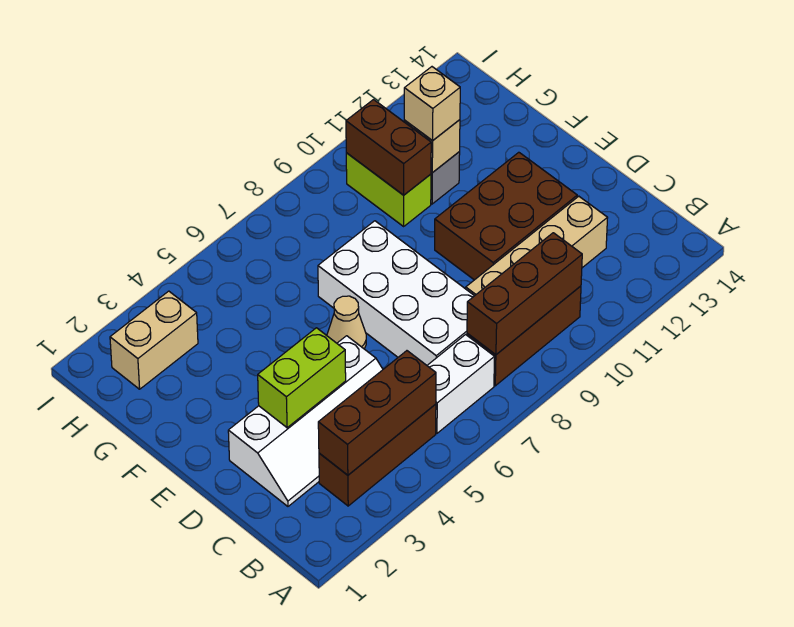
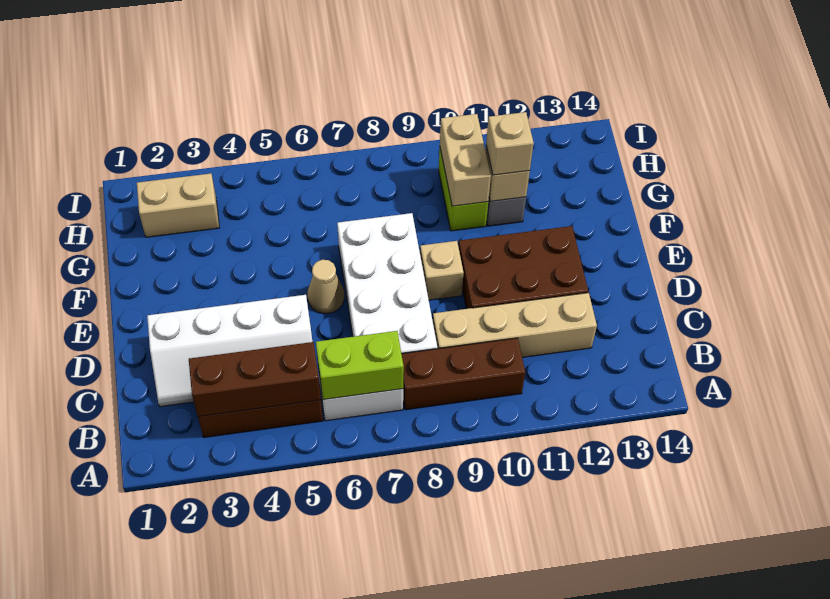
brown brick B8:B10 level 2 -> none
lime brick D3:D4 level 2 -> lime brick B6:B7 level 2
none -> tan brick E9 level 1
brown brick G10:H10 level 2 -> tan brick G10:H10 level 2

